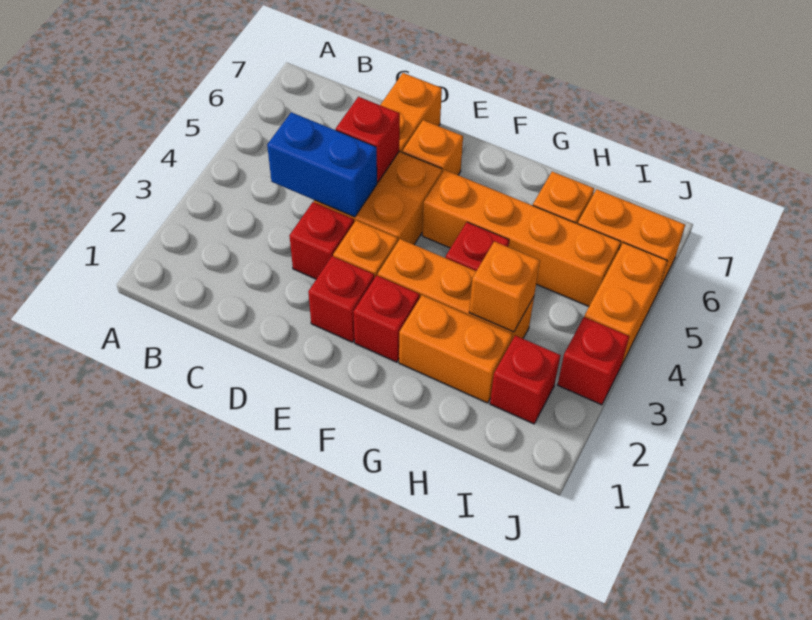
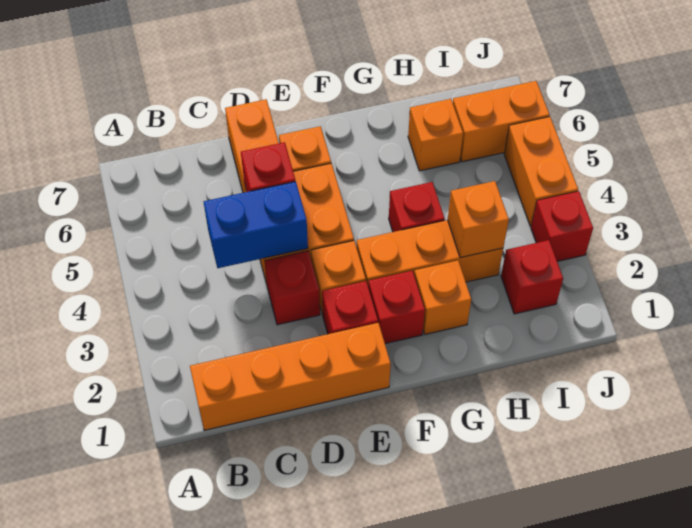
orange brick F5:I5 level 1 -> orange brick B1:E1 level 1
orange brick G2:H2 level 1 -> orange brick G2 level 1

